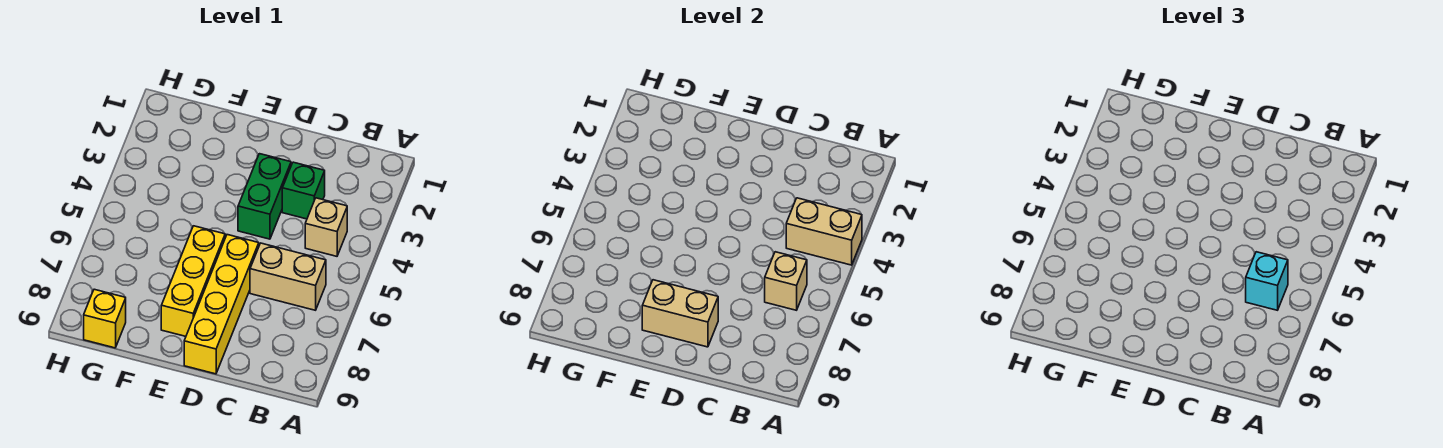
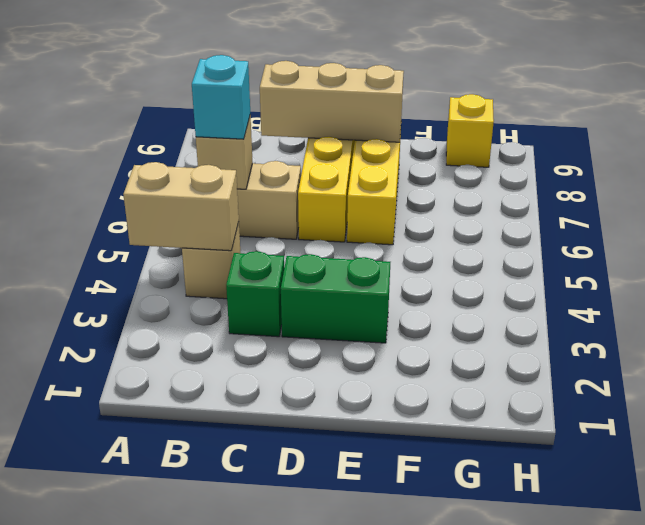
green brick D3:D4 level 1 -> green brick D3:E3 level 1
tan brick D8:E8 level 2 -> tan brick C8:E8 level 2

